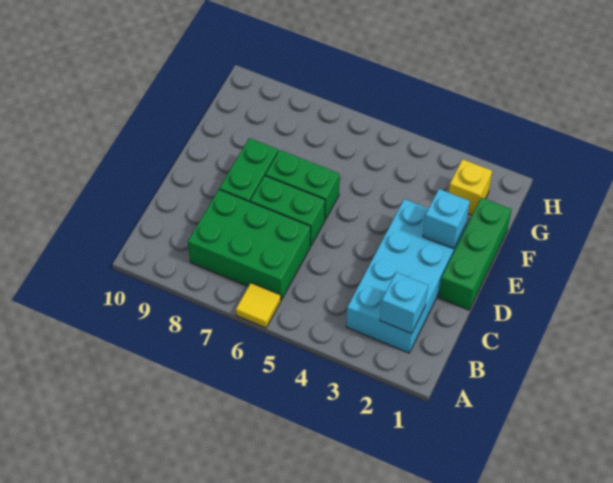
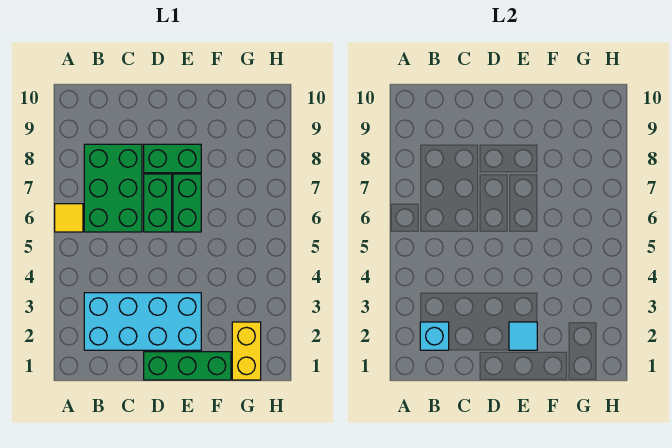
cyan brick E2 level 2 -> cyan tile E2 level 2
yellow brick G2 level 1 -> yellow brick G1:G2 level 1

